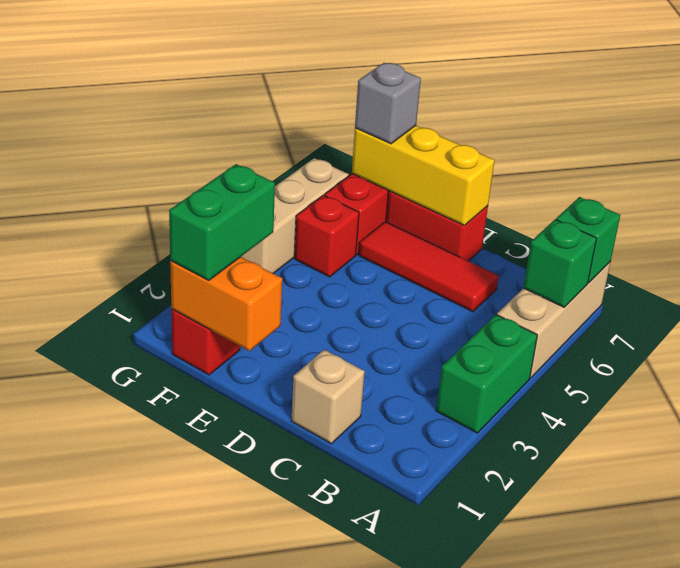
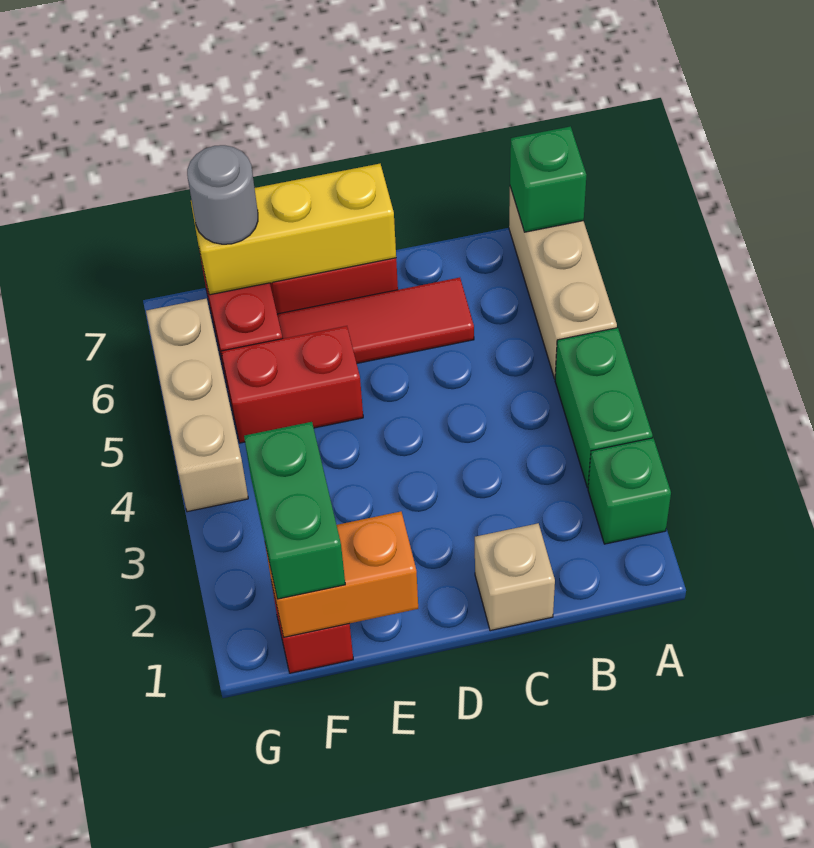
green brick A6 level 2 -> green brick A2 level 1
red brick F5 level 1 -> red brick E5:F5 level 1
grey brick F7 level 3 -> grey round brick F7 level 3

